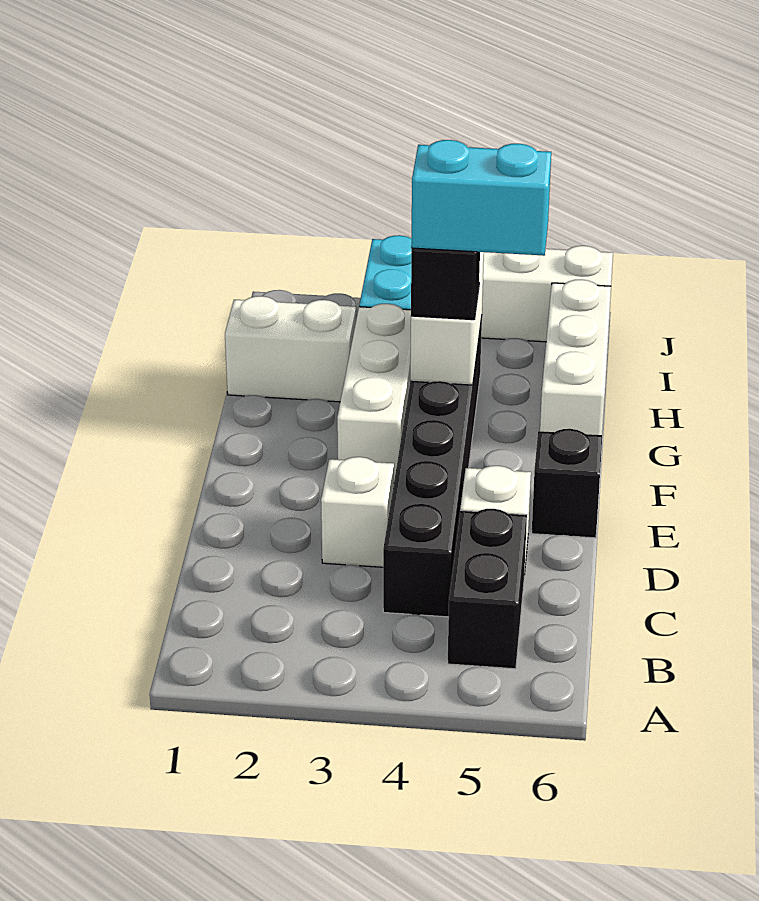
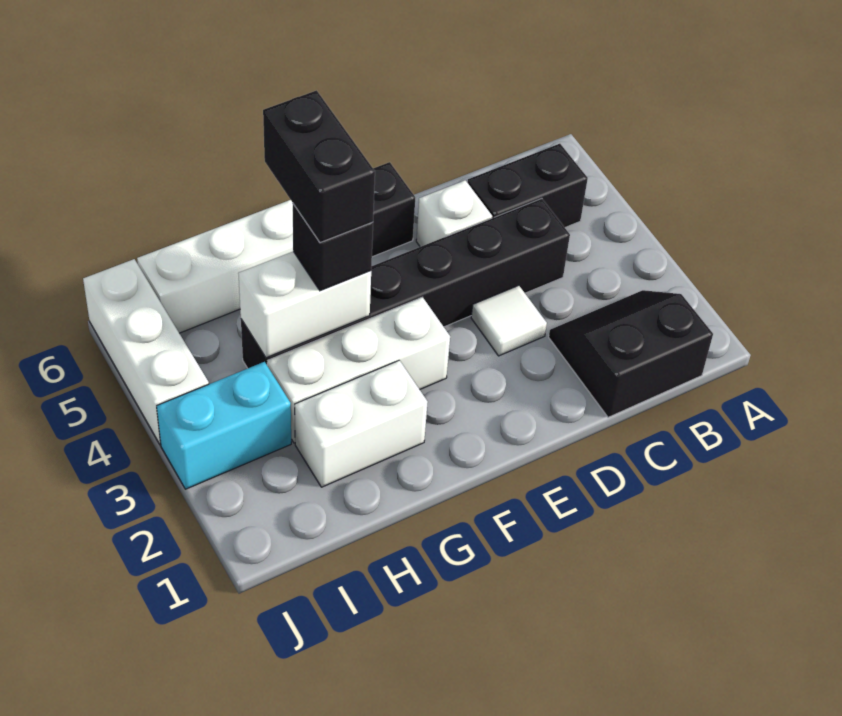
none -> black slope B1:C2 level 1 top 1
white brick D3 level 1 -> white tile D3 level 1
cyan brick G4:G5 level 4 -> black brick G4:G5 level 4
white brick H1:H2 level 1 -> white brick G2:H2 level 1

